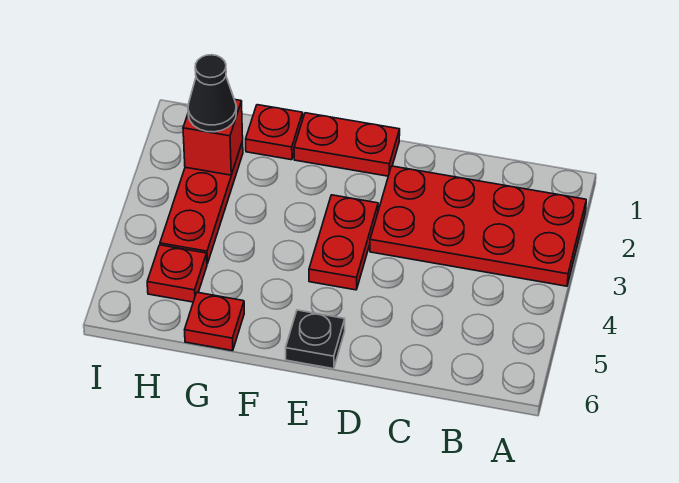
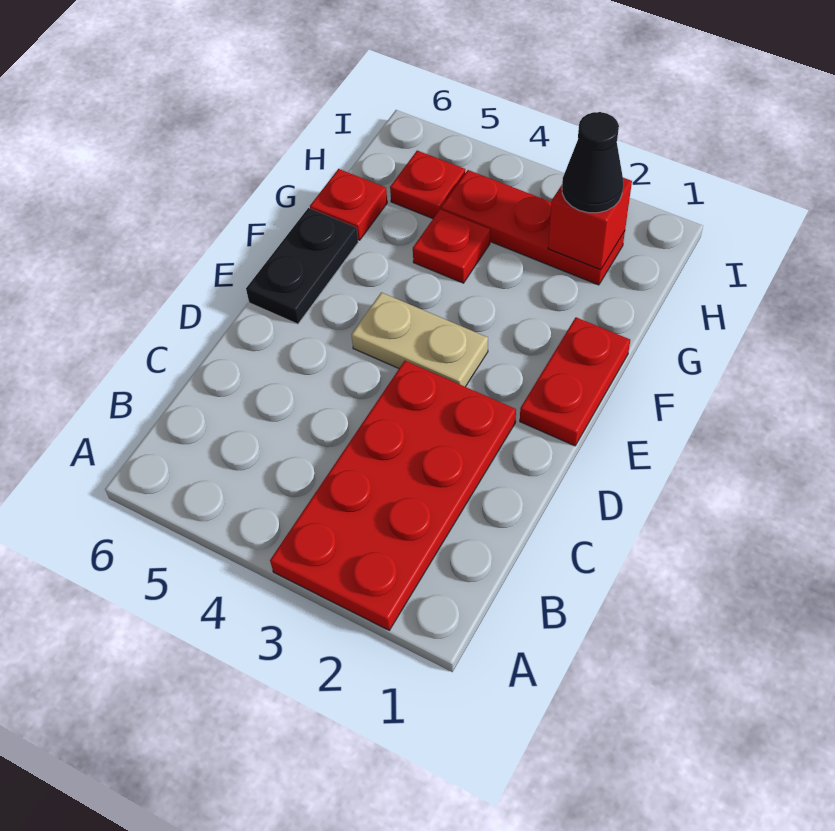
red plate E3:E4 level 1 -> tan plate E3:E4 level 1
black plate E6 level 1 -> black plate E6:F6 level 1
red plate G1 level 1 -> red plate G4 level 1

